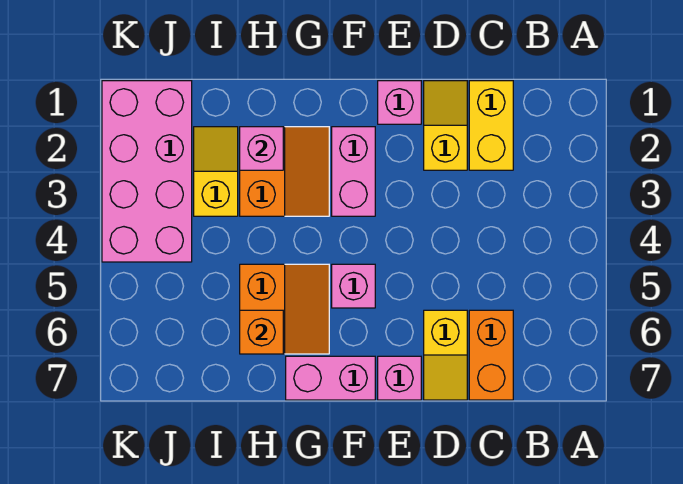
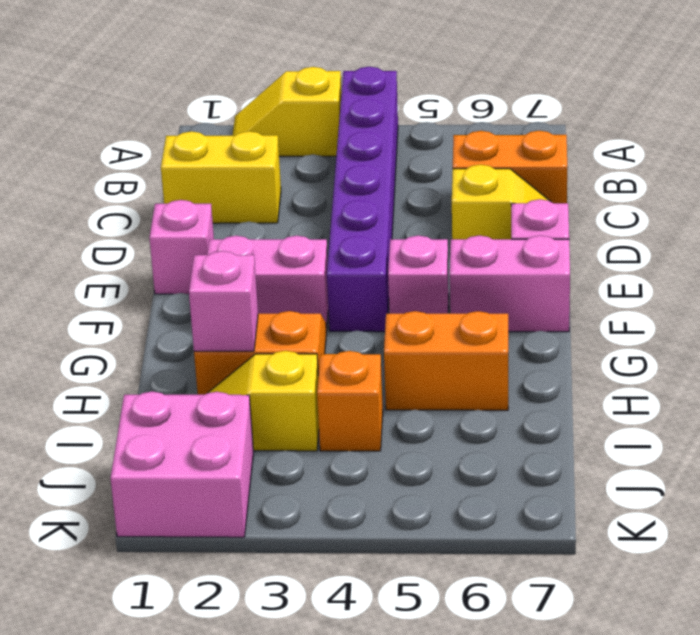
none -> purple brick A4:F4 level 1
yellow slope D1:D2 level 1 top 2 -> yellow slope A2:A3 level 1 top 3
pink brick F7:G7 level 1 -> pink brick F6:F7 level 1
orange brick H6 level 2 -> orange brick I4 level 1
pink brick J1:K4 level 1 -> pink brick J1:K2 level 1

